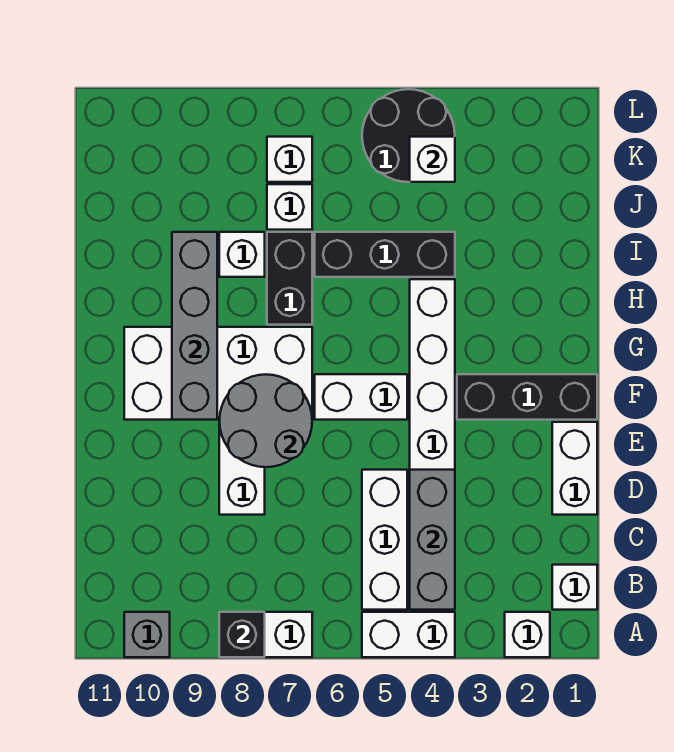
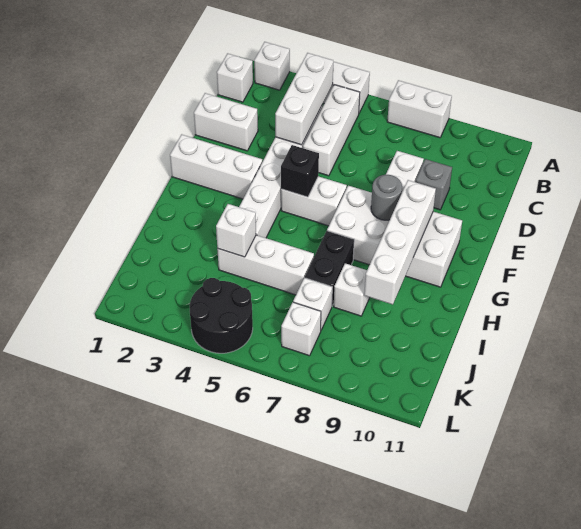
black brick A8 level 2 -> black brick F5 level 2
grey brick A10 level 1 -> grey brick D9 level 1
grey brick B4:D4 level 2 -> white brick B4:D4 level 2
white brick D1:E1 level 1 -> white brick D1:D2 level 1
grey round brick E7:F8 level 2 -> grey round brick F8 level 2
black brick F1:F3 level 1 -> white brick F1:F3 level 1
grey brick F9:I9 level 2 -> white brick F9:I9 level 2
black brick I4:I6 level 1 -> white brick I4:I6 level 1
white brick K4 level 2 -> white brick I4 level 2

